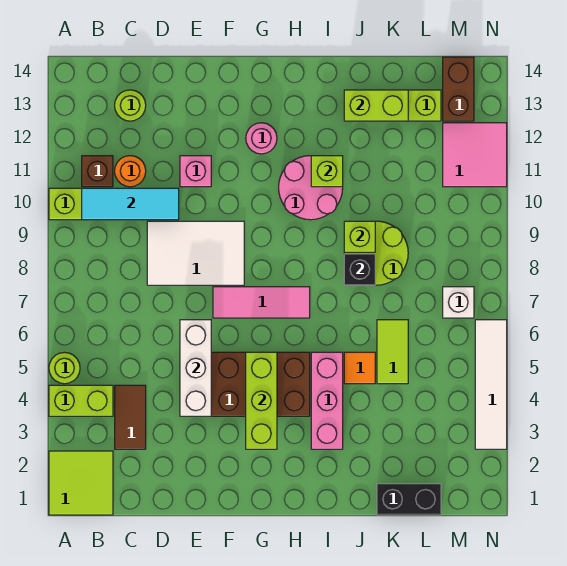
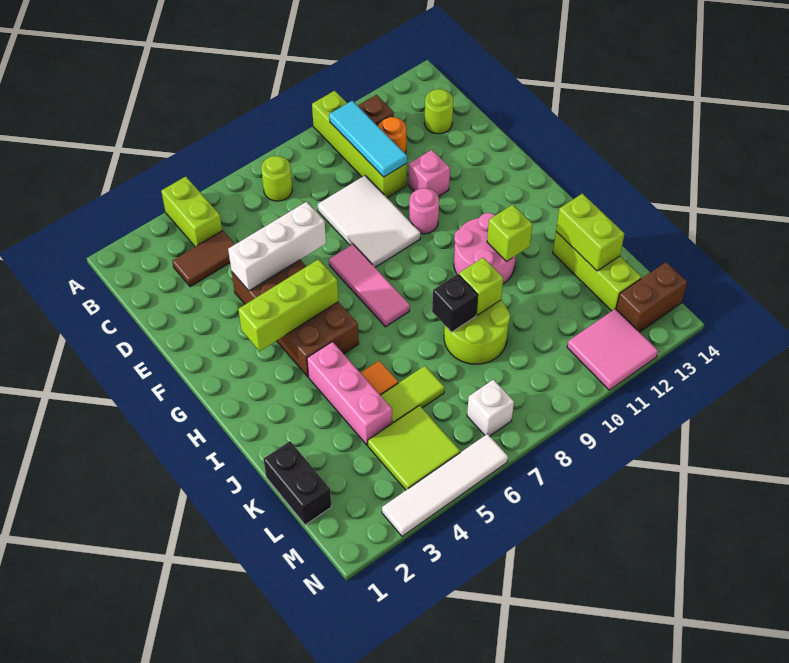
lime tile A1:B2 level 1 -> lime tile L4:M5 level 1
lime round brick A5 level 1 -> lime round brick B7 level 1
pink round brick G12 level 1 -> pink round brick F10 level 1
pink brick I3:I5 level 1 -> pink brick I4:K4 level 1

